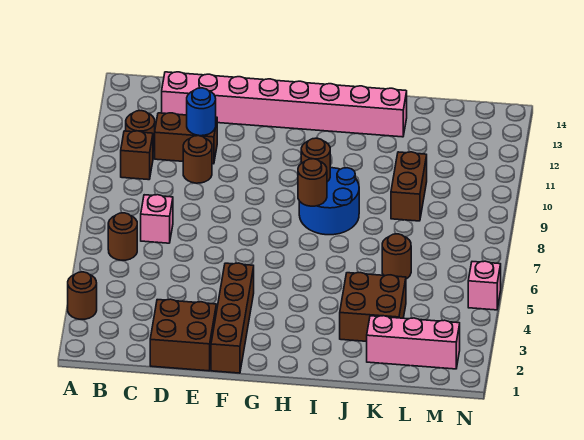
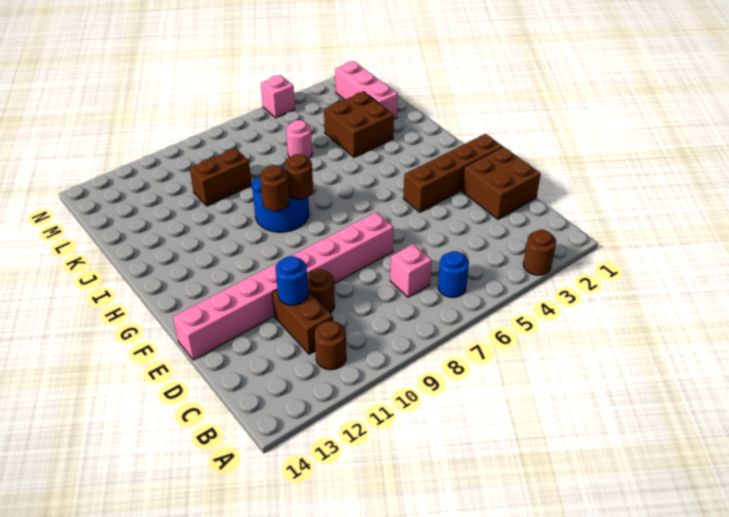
brown round brick B6 level 1 -> blue round brick B6 level 1
brown brick B10 level 1 -> none
pink brick C13:J13 level 1 -> pink brick E7:E14 level 1
brown round brick K6 level 1 -> pink round brick K6 level 1

